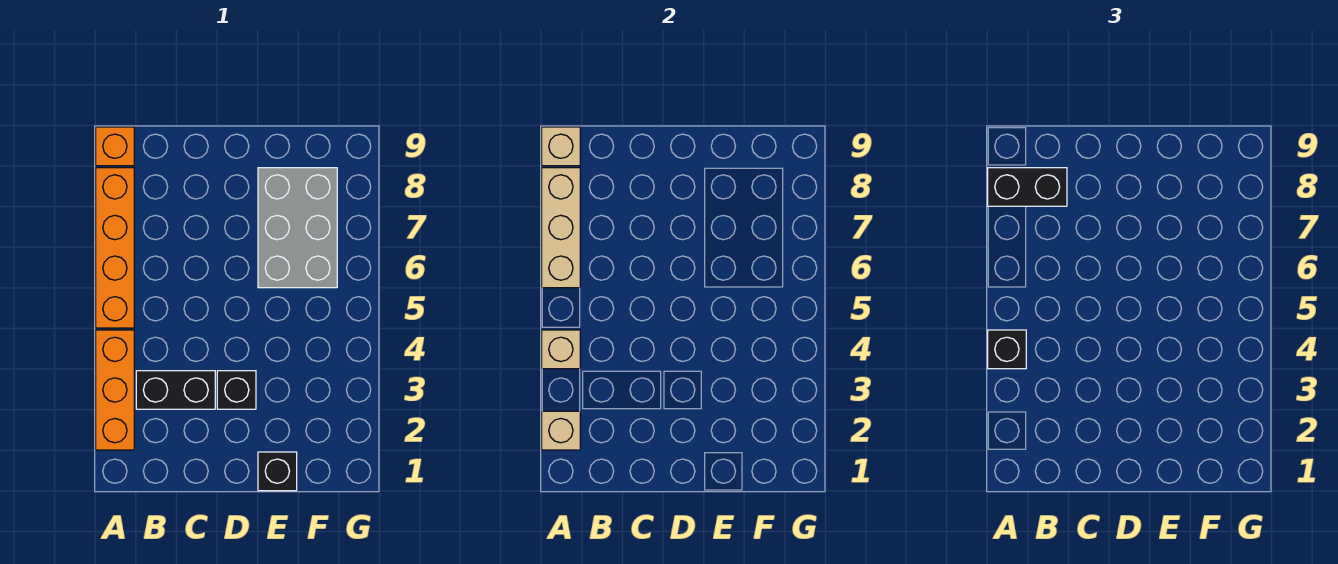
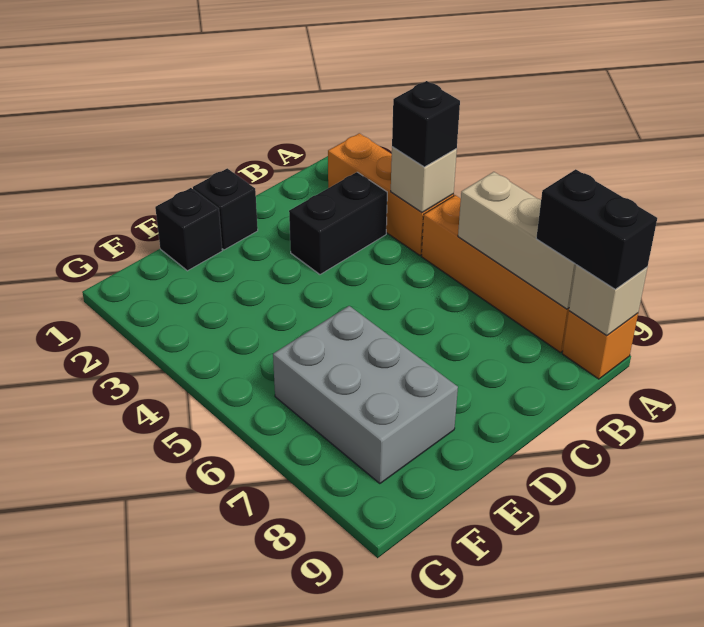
tan brick A2 level 2 -> none
black brick A8:B8 level 3 -> black brick A8:A9 level 3
black brick D3 level 1 -> black brick D1 level 1

